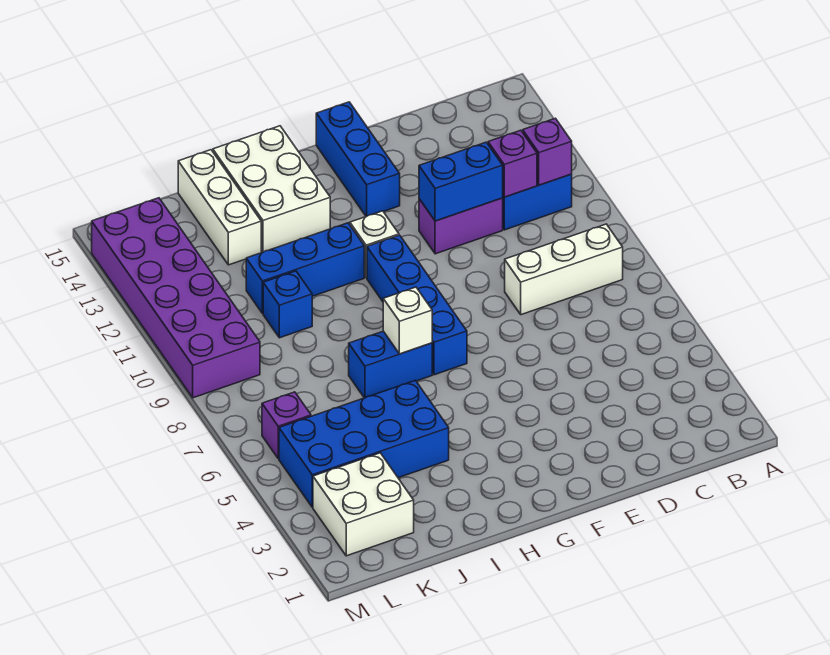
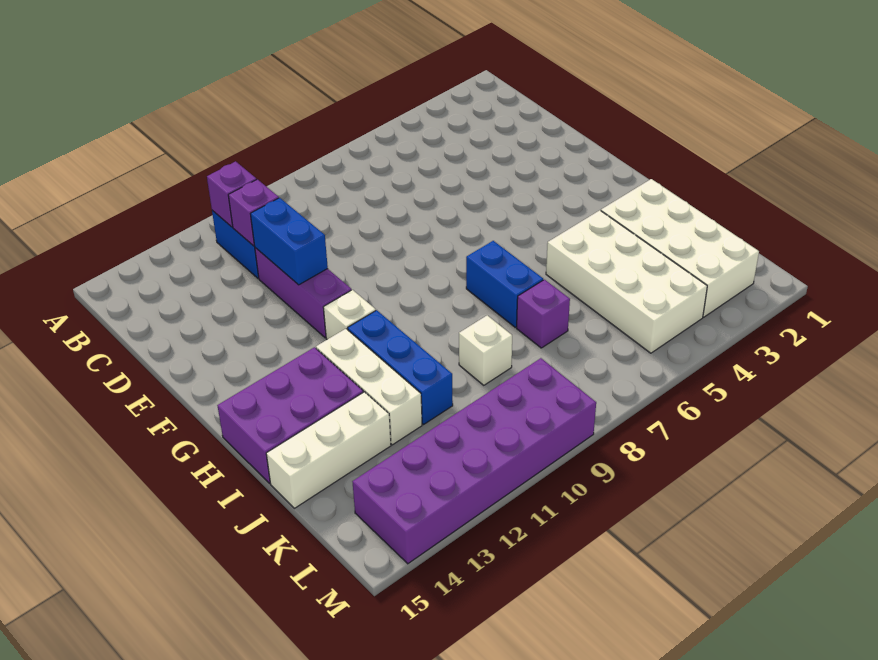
white brick B8:D8 level 1 -> white brick H12:J12 level 1
purple brick D11:E11 level 1 -> purple brick D11:F11 level 1
blue brick F13:F15 level 1 -> none
blue brick G7:G10 level 1 -> none
white brick H7 level 2 -> white brick J9 level 1
white brick H13:I15 level 1 -> purple brick H13:I15 level 1
blue brick I4:L5 level 1 -> white brick I4:L5 level 1
blue brick J10 level 1 -> none
white brick K2:L3 level 1 -> white brick I2:L3 level 1
purple brick L6 level 1 -> purple brick J7 level 1

